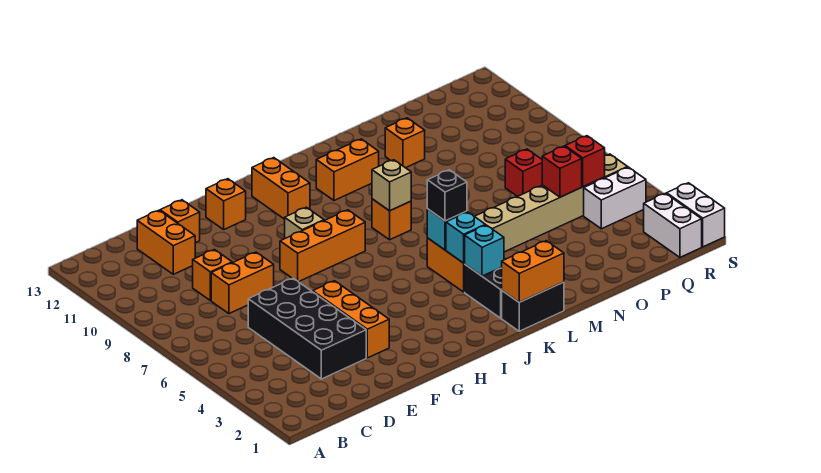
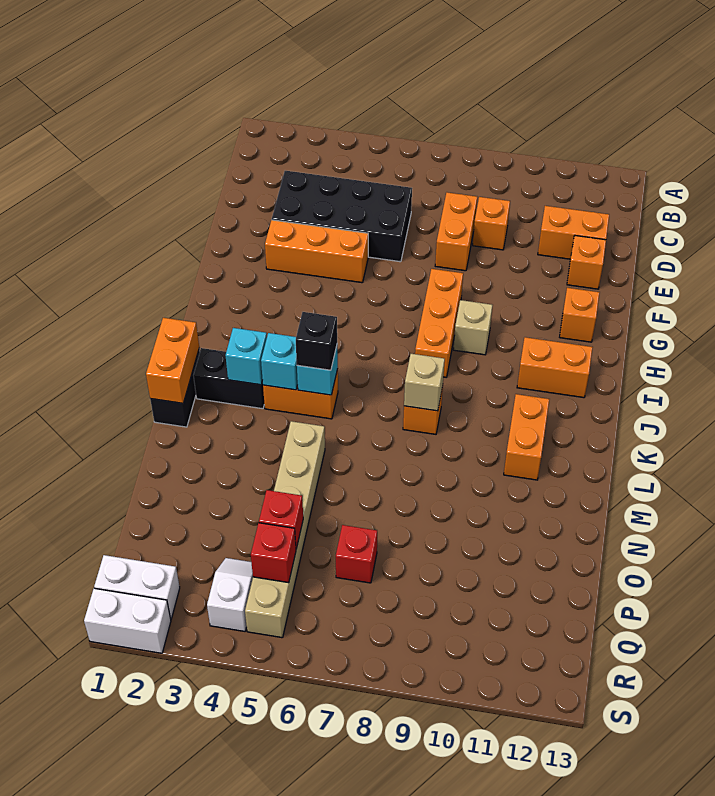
orange brick N11 level 1 -> none
white brick Q4:R4 level 1 -> white slope Q4:R4 level 1 top R

